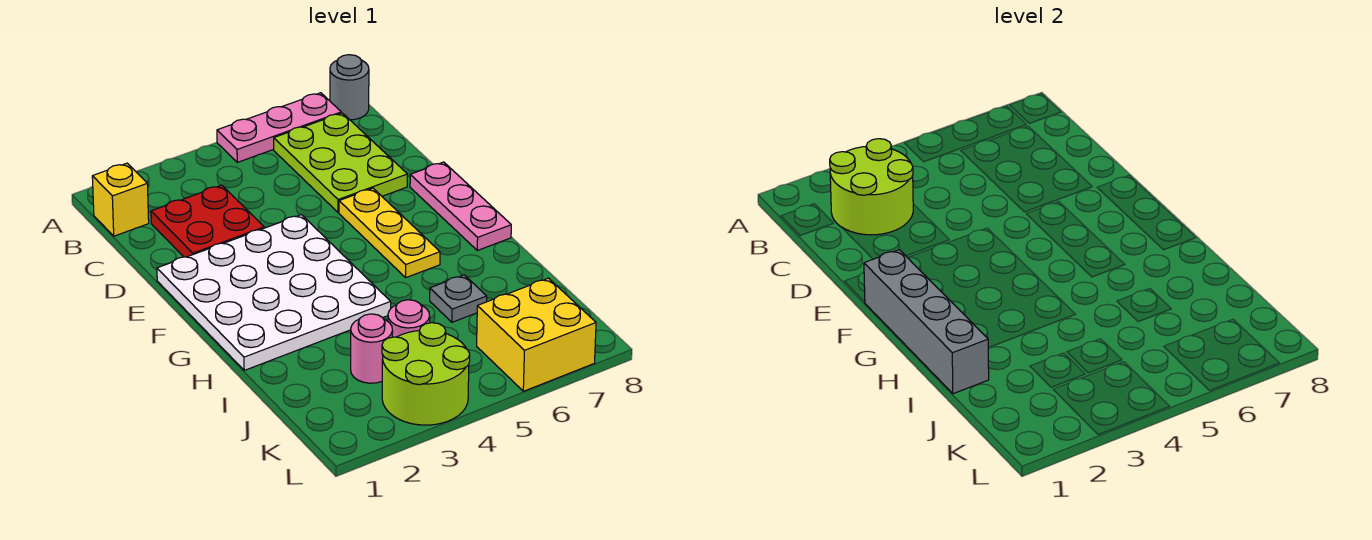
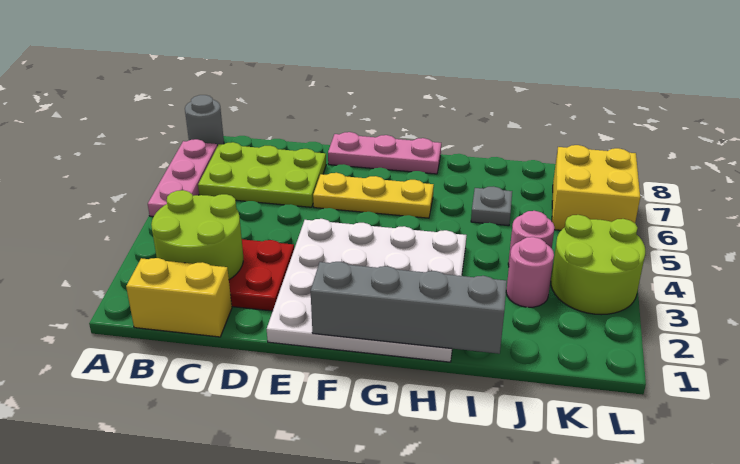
yellow brick B1 level 1 -> yellow brick B1:C1 level 1

